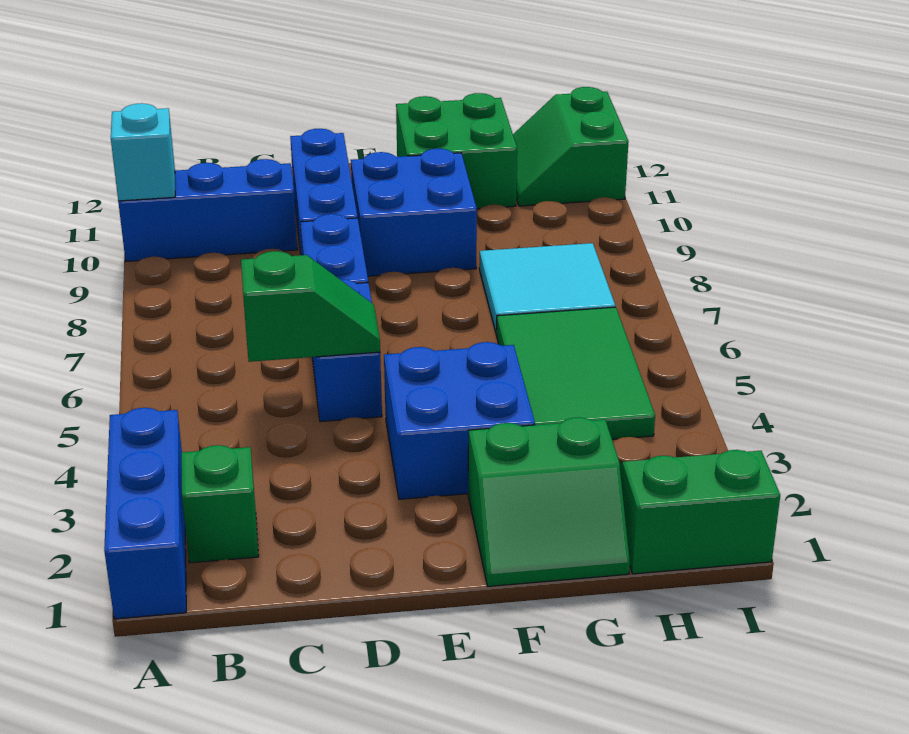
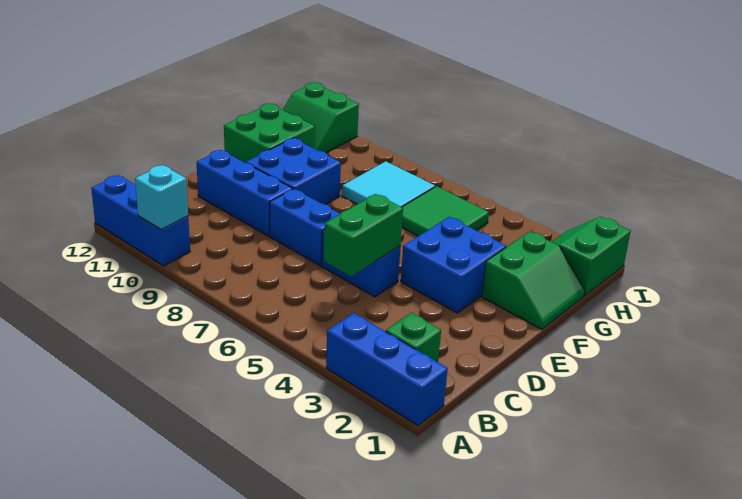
blue brick A10:C10 level 1 -> blue brick A10:A12 level 1
green slope C5:D5 level 2 top C -> green brick C5:D5 level 2
green tile G4:H6 level 1 -> green tile G5:H6 level 1

